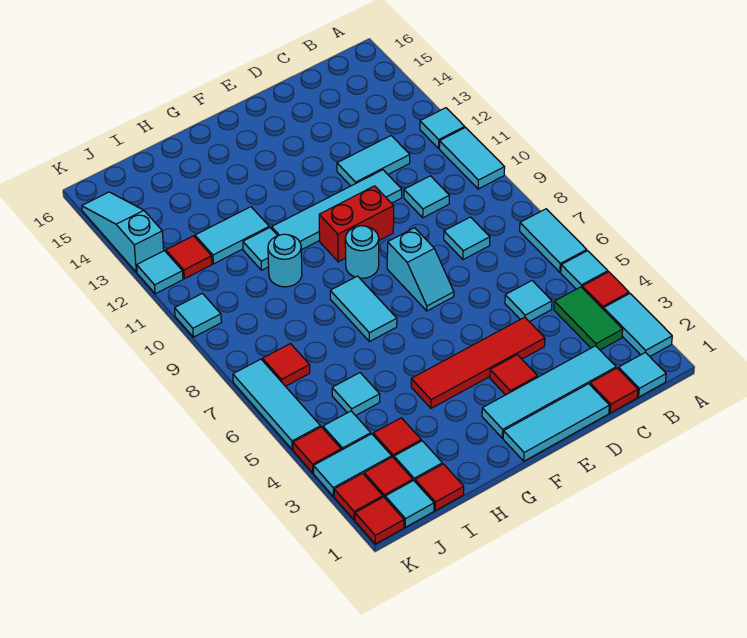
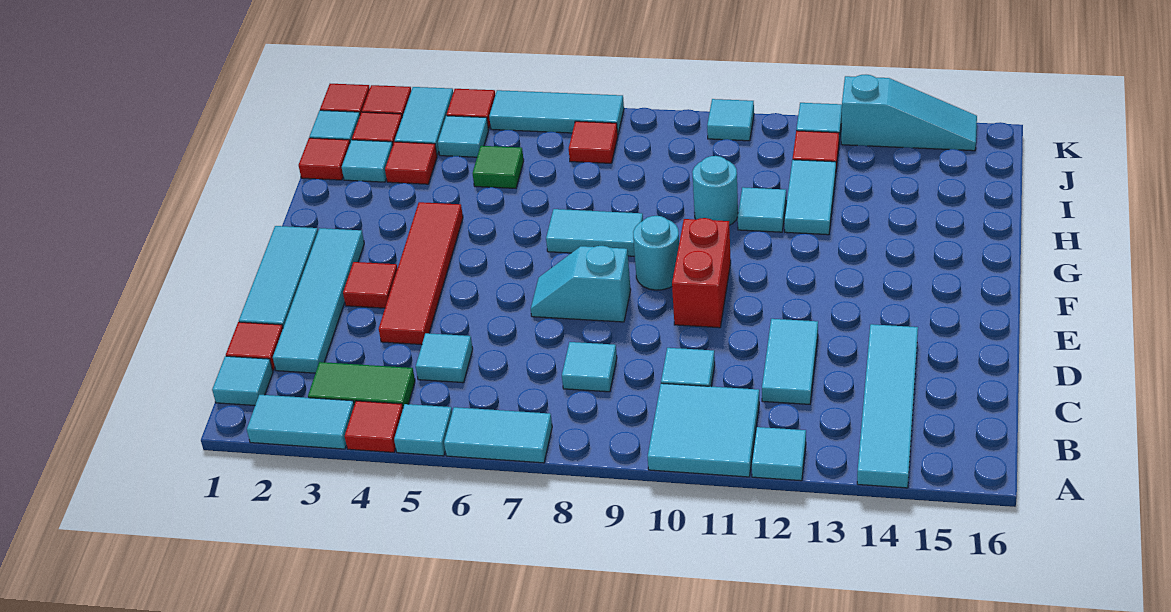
cyan tile A10:A11 level 1 -> cyan tile A10:B11 level 1
cyan tile D11:G11 level 1 -> cyan tile A14:D14 level 1
cyan tile I5 level 1 -> green tile I5 level 1

